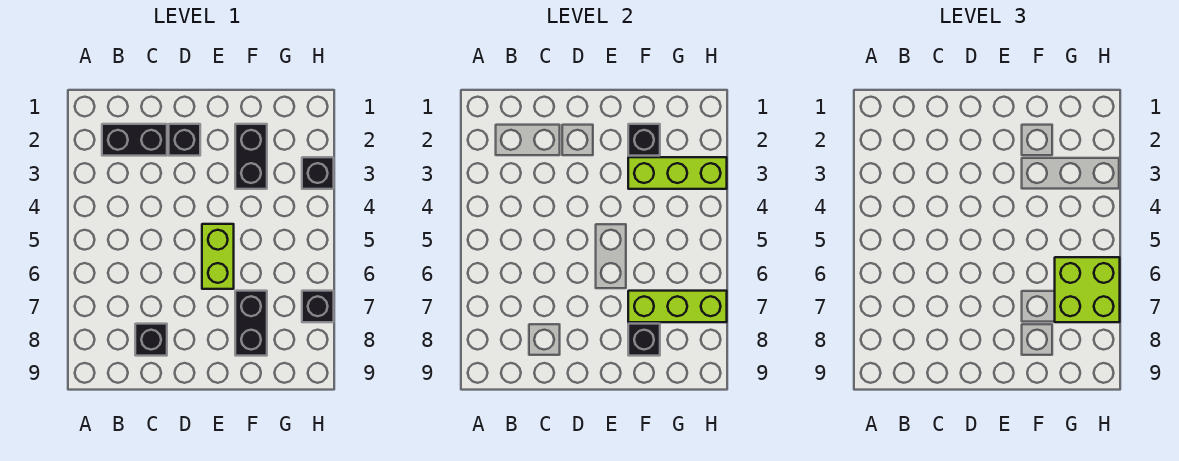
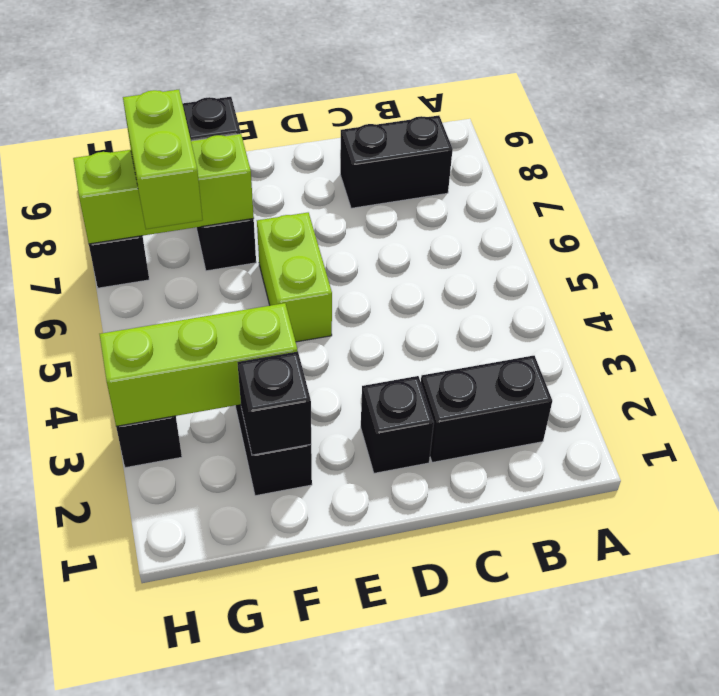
black brick C8 level 1 -> black brick B8:C8 level 1
lime brick G6:H7 level 3 -> lime brick G6:G7 level 3

